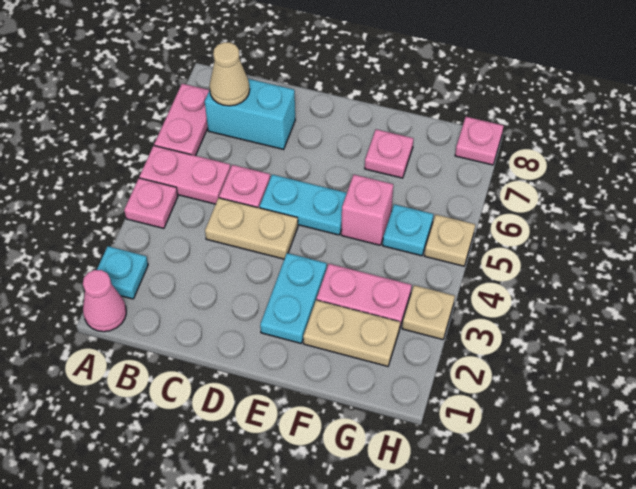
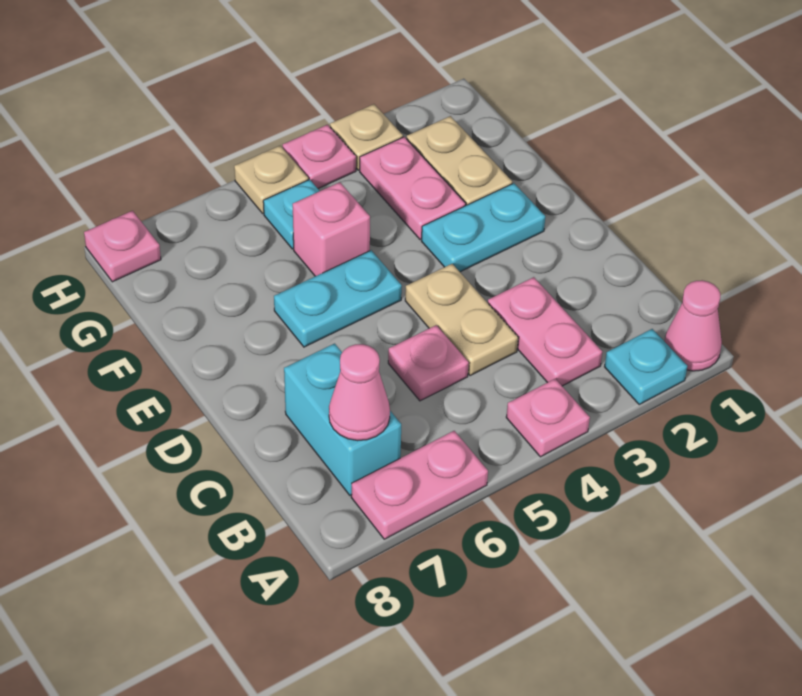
pink plate A5:B5 level 1 -> pink plate B3:C3 level 1
tan cone B7 level 2 -> pink cone B7 level 2
cyan plate D5:E5 level 1 -> cyan plate E5:E6 level 1
pink plate F7 level 1 -> pink plate H4 level 1

